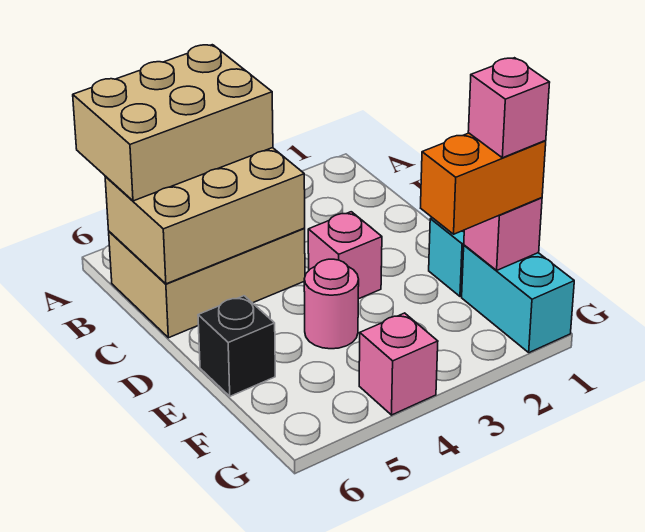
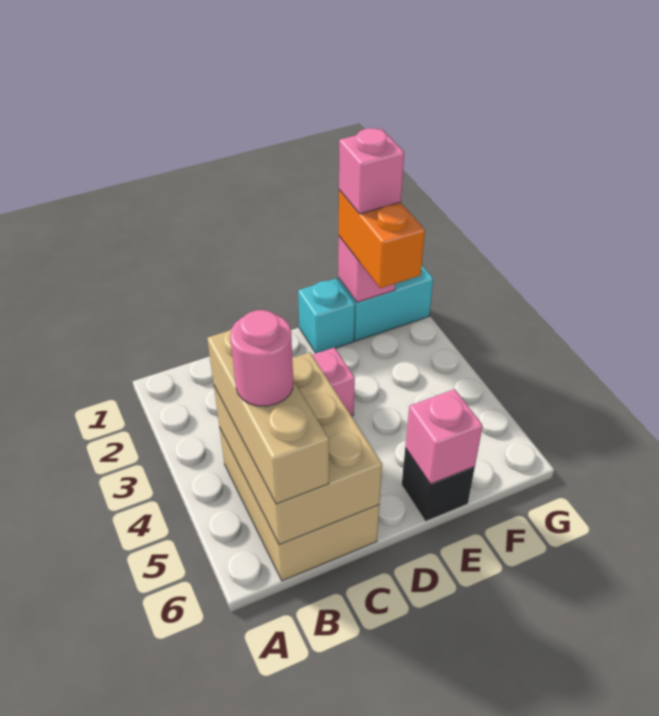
tan brick A4:B6 level 3 -> tan brick B4:B6 level 3
pink round brick E4 level 1 -> pink round brick B5 level 4
pink brick G4 level 1 -> pink brick E6 level 2

